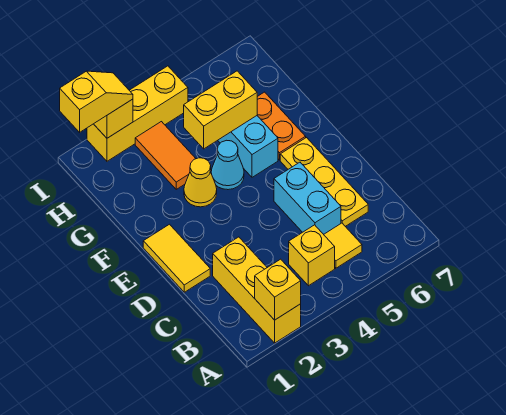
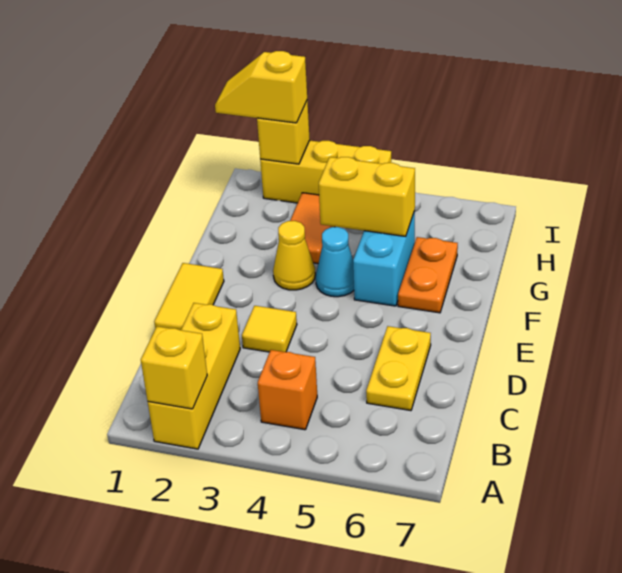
yellow brick B4 level 1 -> orange brick B4 level 1
yellow tile B5 level 1 -> yellow tile D3 level 1
cyan brick C5:D5 level 1 -> none
yellow plate C6:E6 level 1 -> yellow plate C6:D6 level 1
yellow slope I1:I2 level 3 top 1 -> yellow slope I1:I2 level 3 top 2

